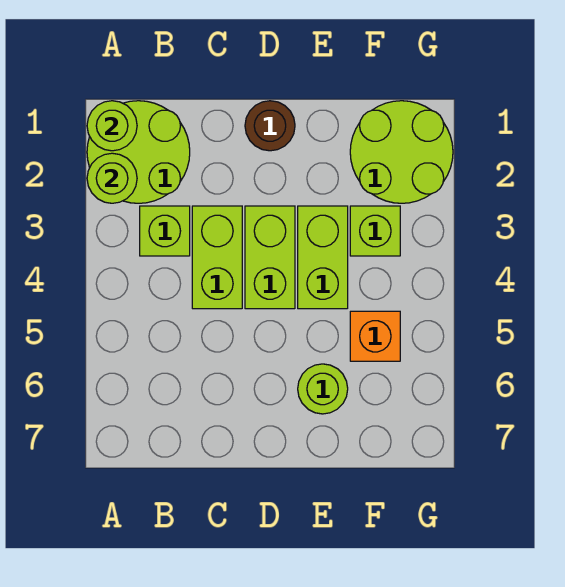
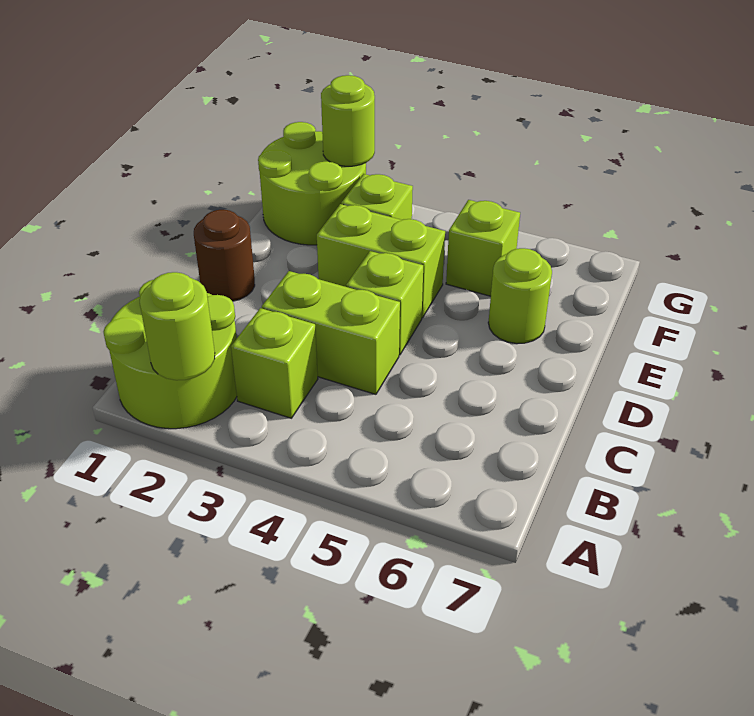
lime round brick A1 level 2 -> lime round brick G2 level 2
lime brick D3:D4 level 1 -> lime brick D4 level 1
orange brick F5 level 1 -> lime brick F5 level 1

